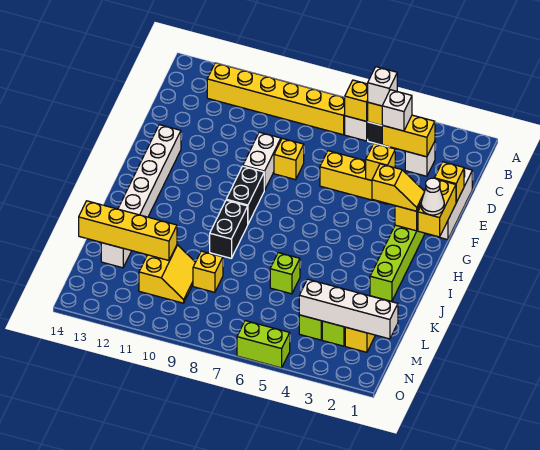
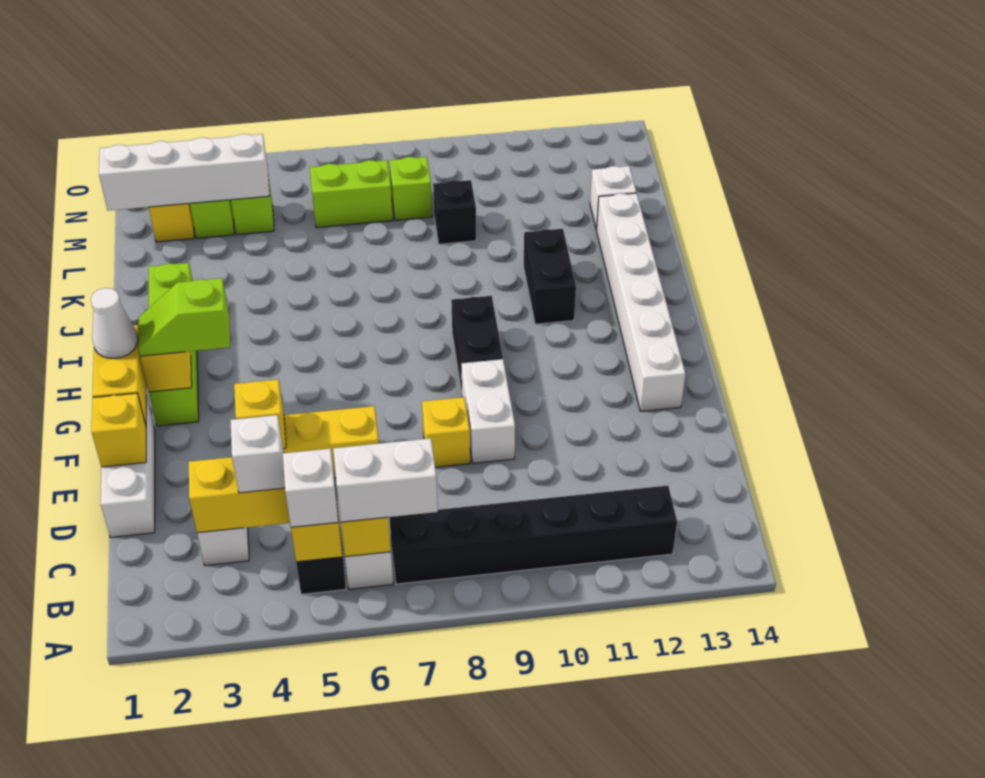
none -> white brick B6:B7 level 3
yellow brick B7:B12 level 1 -> black brick B7:B12 level 1
yellow slope G2:G3 level 3 top 3 -> lime slope G2:G3 level 3 top 3
black brick I9:J9 level 1 -> black brick I11:J11 level 1
lime brick K6 level 1 -> lime brick M8 level 1
yellow brick L9 level 1 -> black brick L9 level 1
yellow slope L10:M11 level 1 top 11 -> none
yellow brick L11:L14 level 2 -> none
lime brick O5:O6 level 1 -> lime brick M6:M7 level 1

